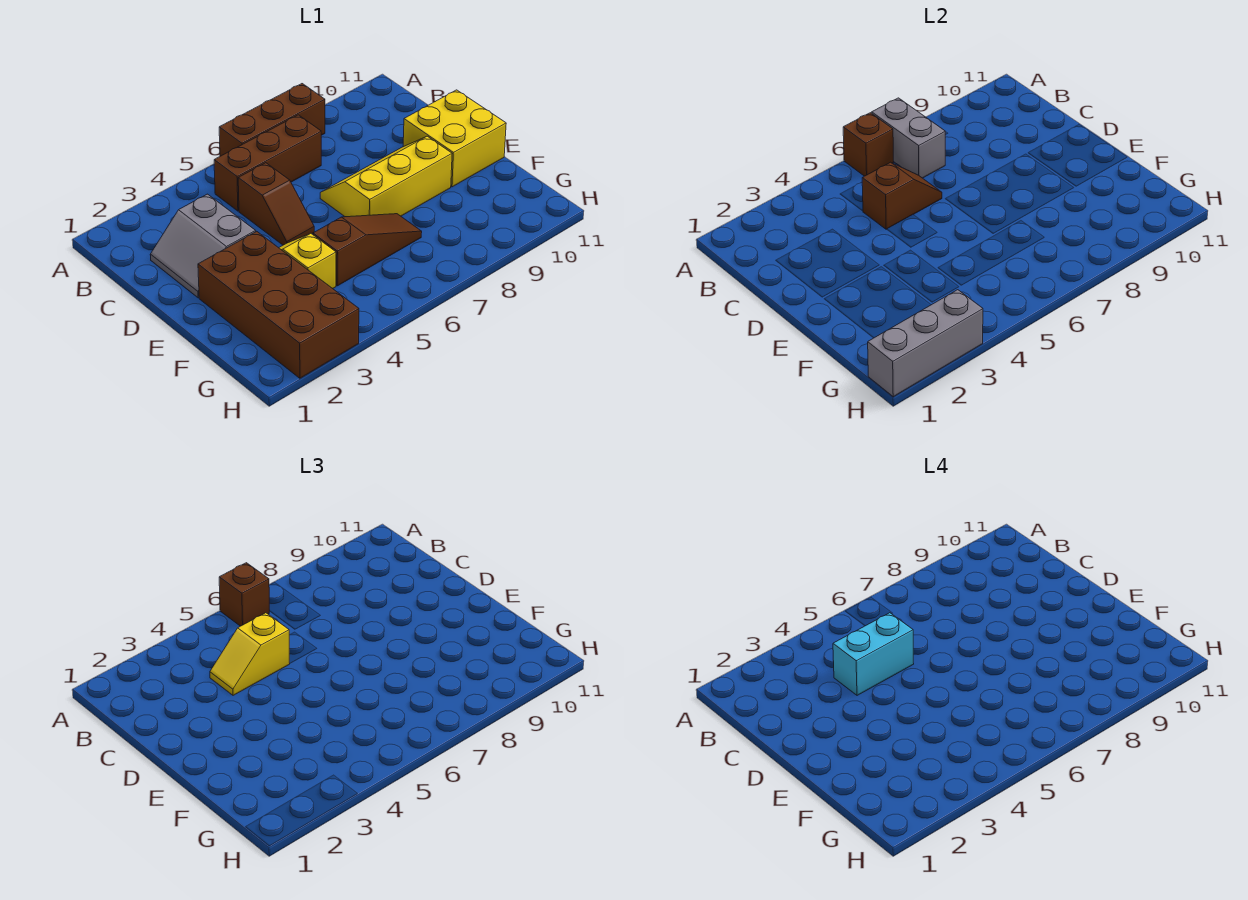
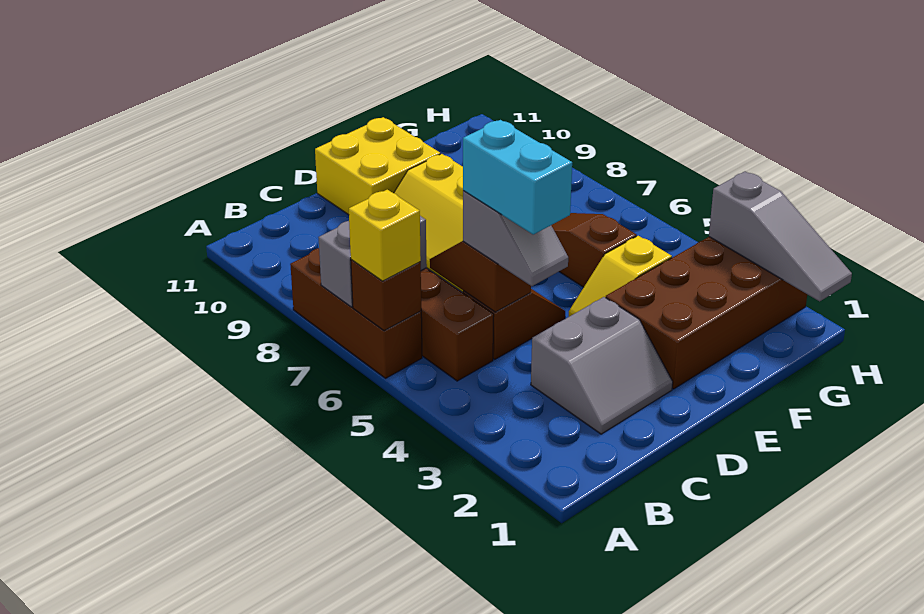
brown brick A6 level 3 -> yellow brick A6 level 3
yellow slope C4:C5 level 3 top 5 -> grey slope C4:C5 level 3 top 5
grey brick H1:H3 level 2 -> grey slope H1:H3 level 2 top 3

